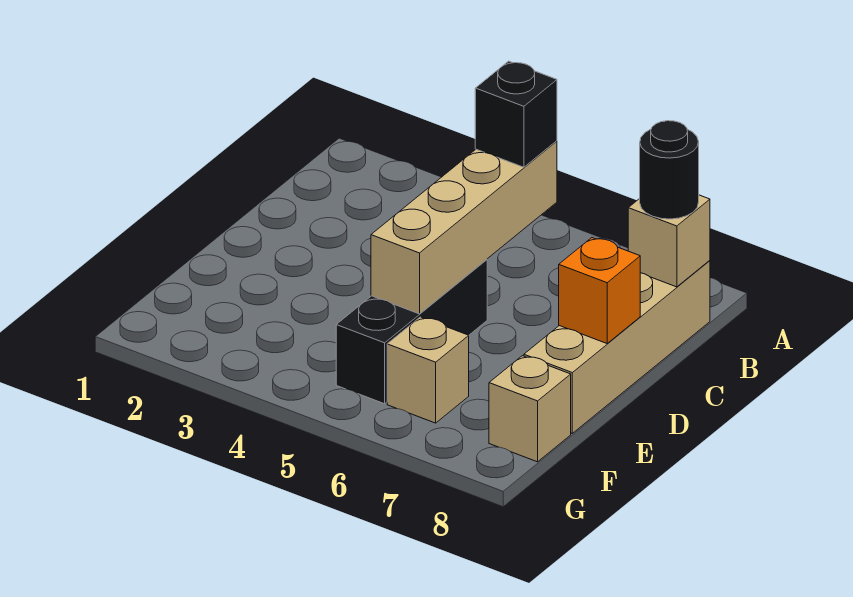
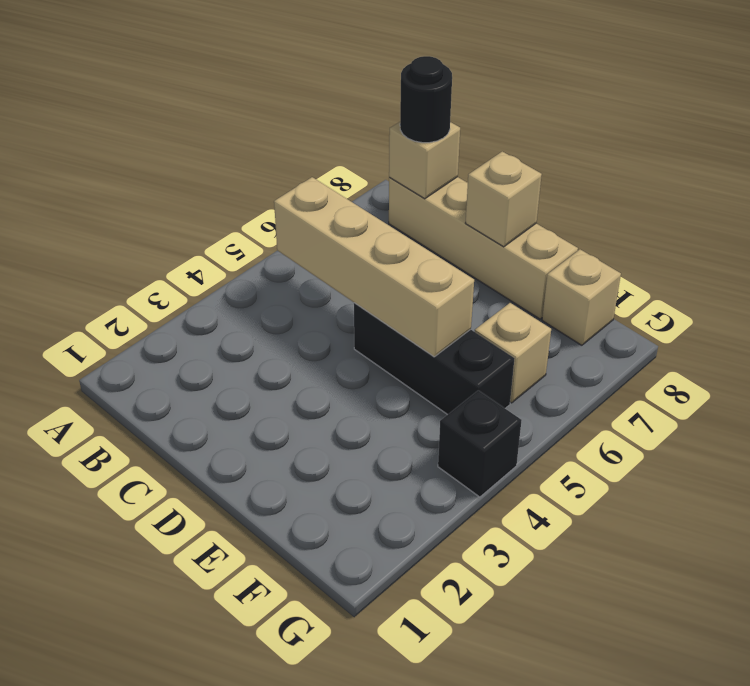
black brick B5 level 3 -> black brick G4 level 1
orange brick D8 level 2 -> tan brick D8 level 2

